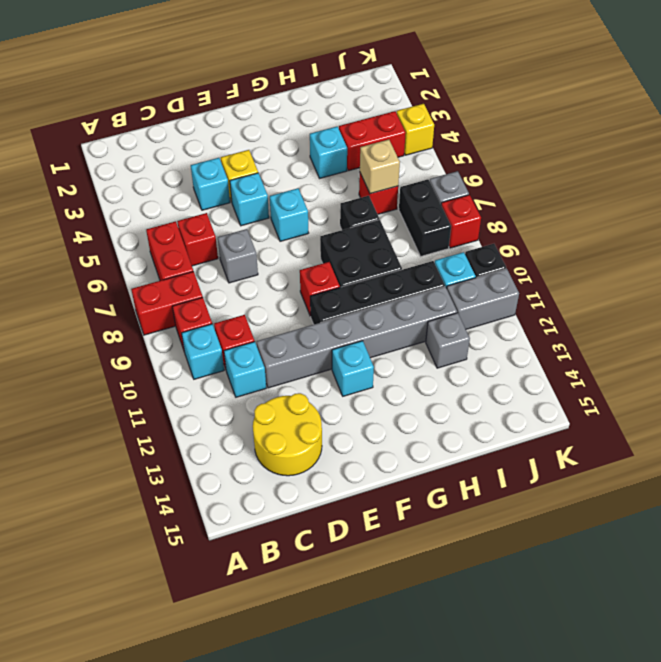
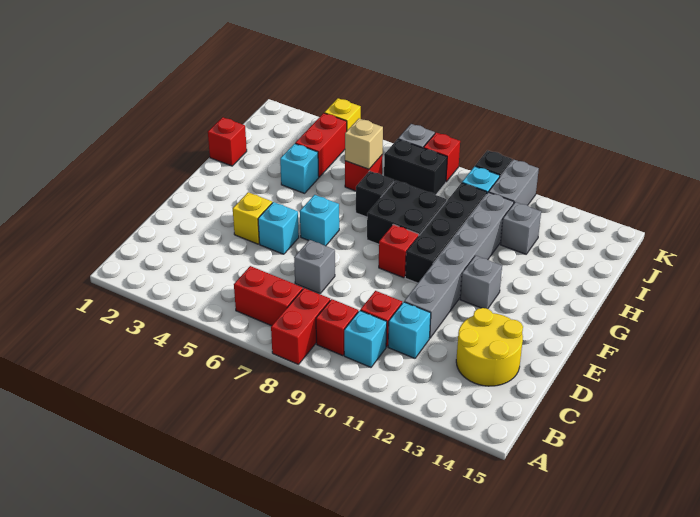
red brick C6 level 1 -> red brick H1 level 1
cyan brick D4 level 1 -> none
cyan brick F12 level 1 -> grey brick F12 level 1

